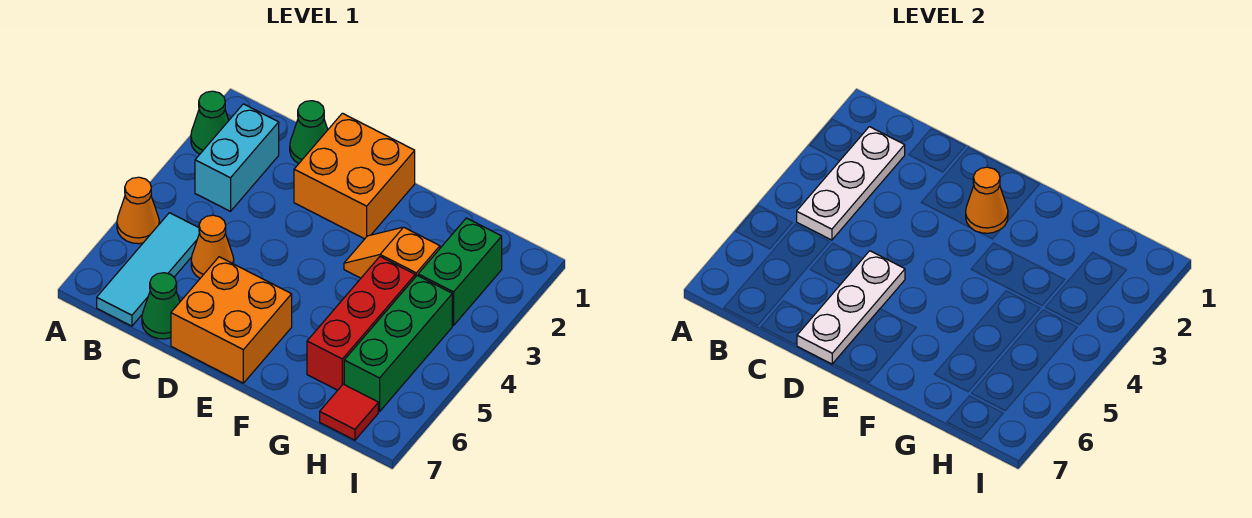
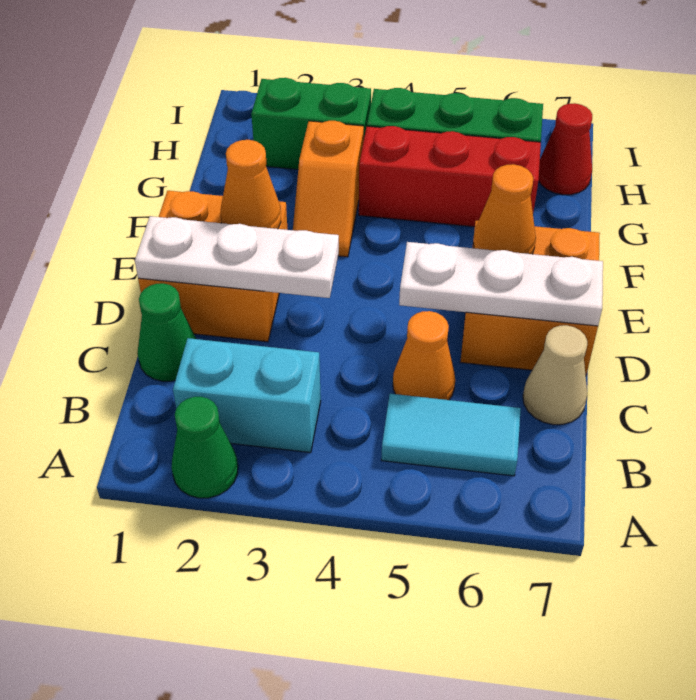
orange cone A5 level 1 -> orange cone E6 level 2
white plate B2:B4 level 2 -> white plate D1:D3 level 2
cyan tile B5:B7 level 1 -> cyan tile B5:B6 level 1
green cone C7 level 1 -> tan cone C7 level 1
red tile H7 level 1 -> red cone H7 level 1

